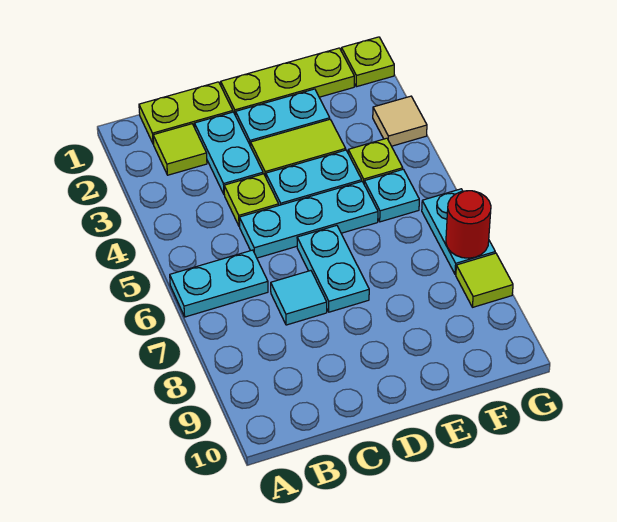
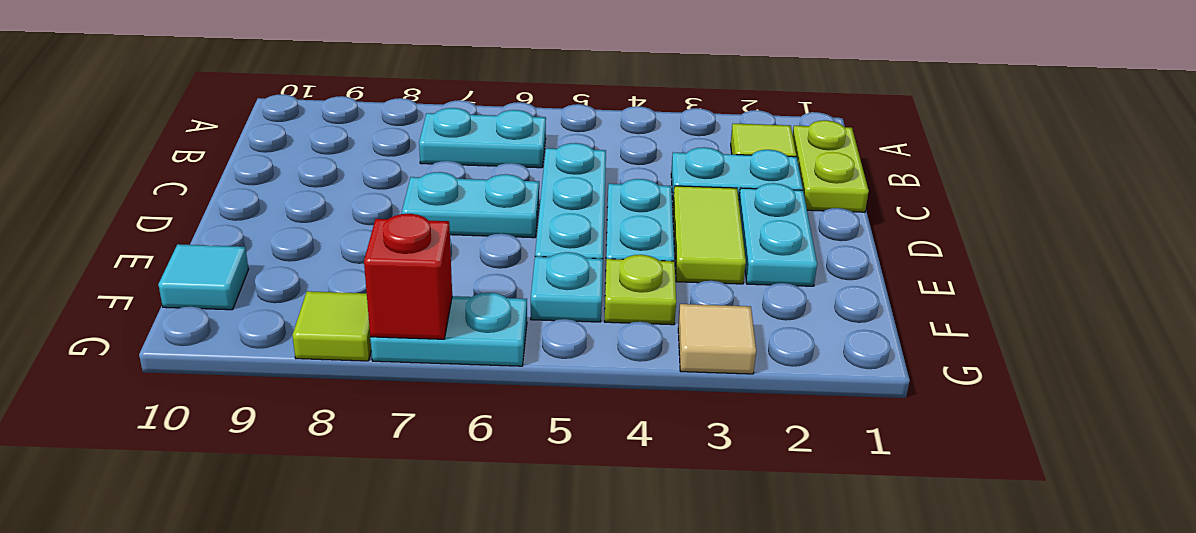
cyan plate A6:B6 level 1 -> cyan plate B6:B7 level 1
lime plate C4 level 1 -> none
cyan tile C7 level 1 -> cyan tile F10 level 1
lime plate D1:F1 level 1 -> none
lime plate G1 level 1 -> none
red round brick G7 level 2 -> red brick G7 level 2

